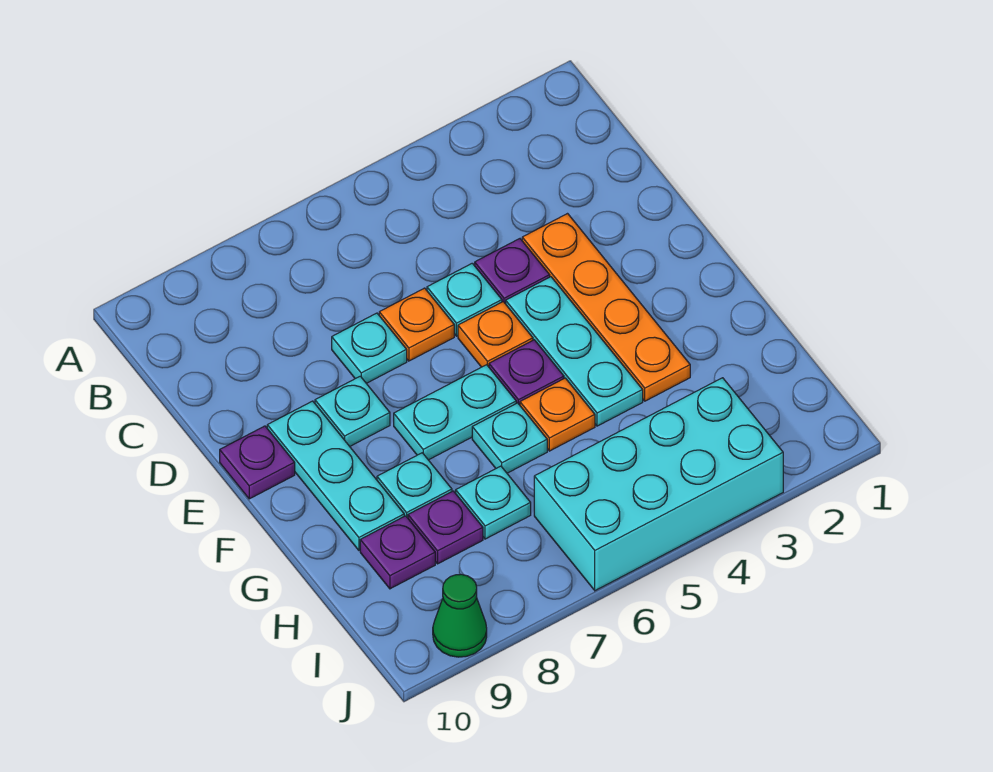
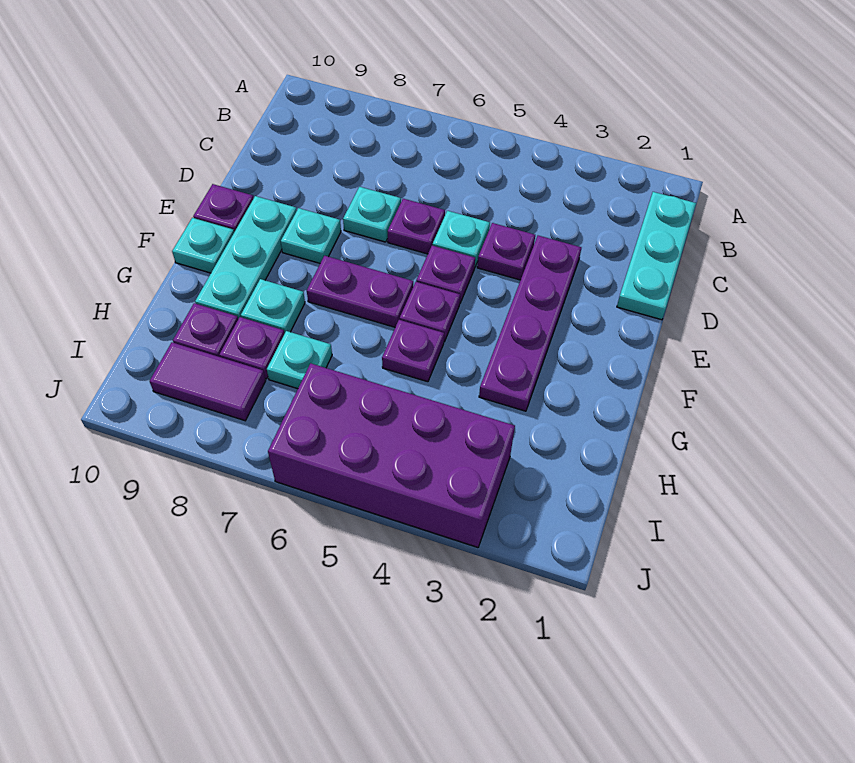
orange plate D3:G3 level 1 -> purple plate D3:G3 level 1
orange plate D6 level 1 -> purple plate D6 level 1
cyan plate E4:G4 level 1 -> cyan plate B1:D1 level 1
orange plate E5 level 1 -> purple plate E5 level 1
cyan plate F6:F7 level 1 -> purple plate F6:F7 level 1
orange plate G5 level 1 -> purple plate G5 level 1
cyan plate G6 level 1 -> cyan plate F10 level 1
cyan brick I3:J6 level 1 -> purple brick I3:J6 level 1
none -> purple tile I8:I9 level 1
green cone J9 level 1 -> none

